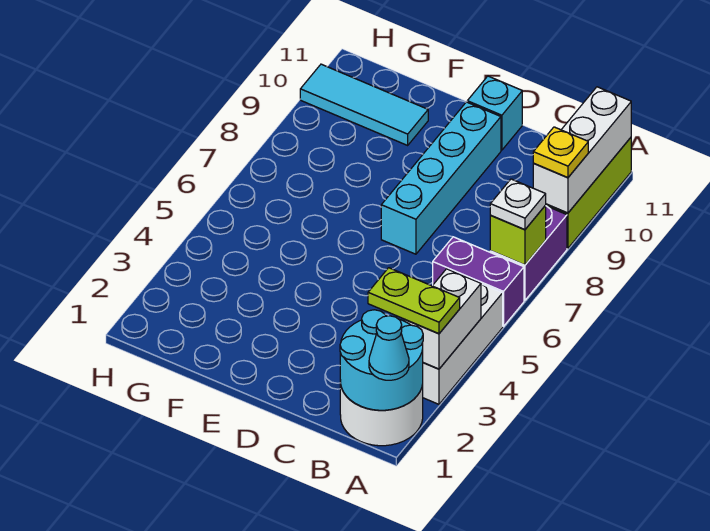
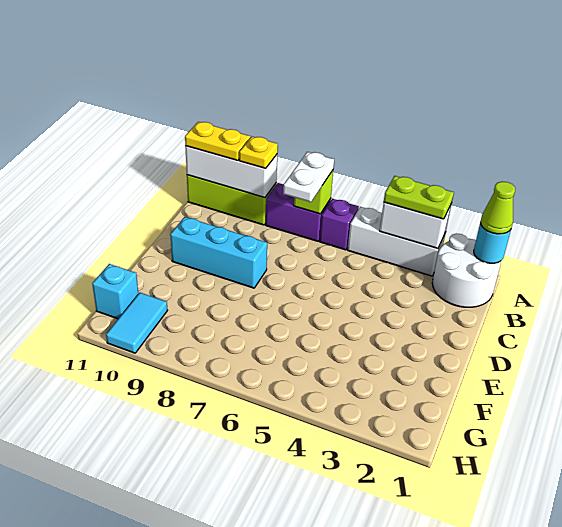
cyan round brick A1:B2 level 2 -> cyan round brick A1 level 2
cyan cone A1 level 3 -> lime cone A1 level 3
lime plate A3:B3 level 3 -> lime plate A3:A4 level 3
purple brick A6:B6 level 1 -> purple brick A6 level 1
white plate A7 level 3 -> white plate A7:B7 level 3
none -> yellow plate A10:A11 level 3
cyan brick D7:D10 level 1 -> cyan brick D8:D10 level 1
cyan brick D11 level 1 -> cyan brick G11 level 1
cyan tile F10:H10 level 1 -> cyan tile G10:H10 level 1

